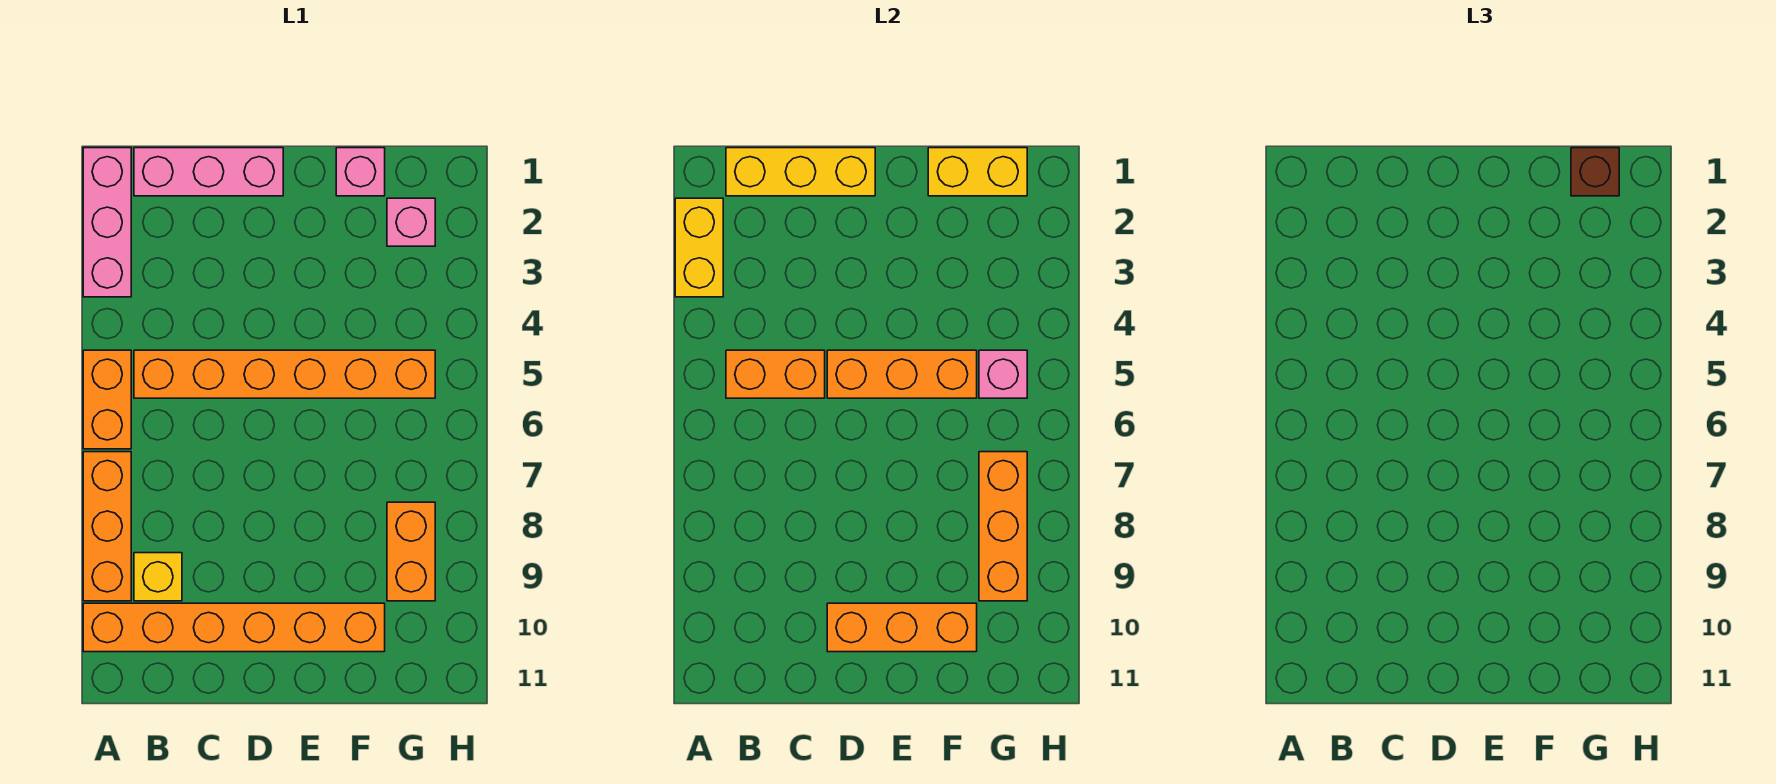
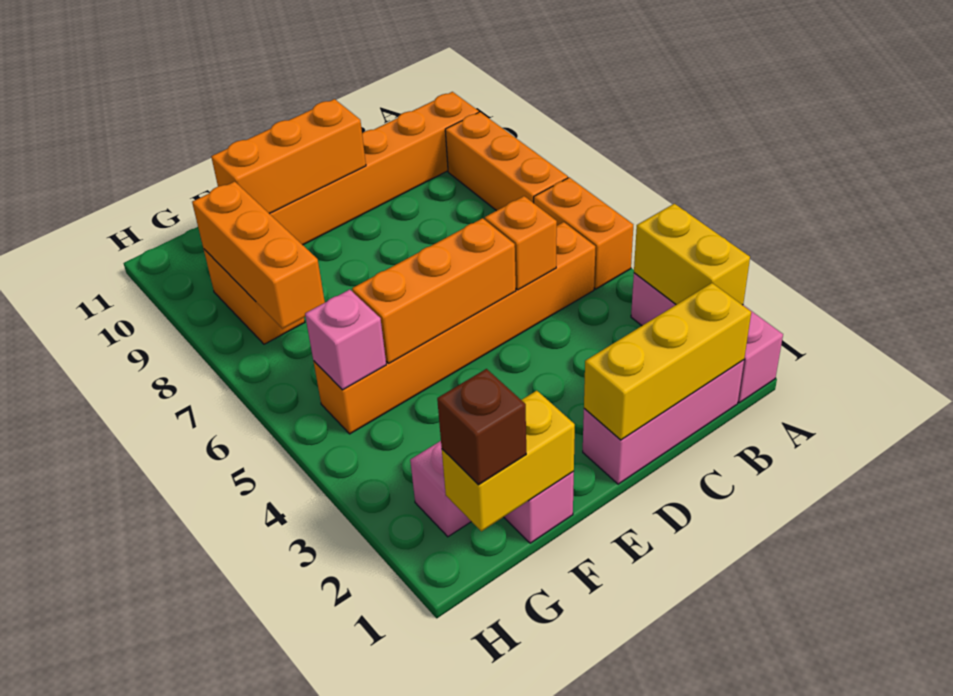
orange brick B5:C5 level 2 -> orange brick C5 level 2
yellow brick B9 level 1 -> none

